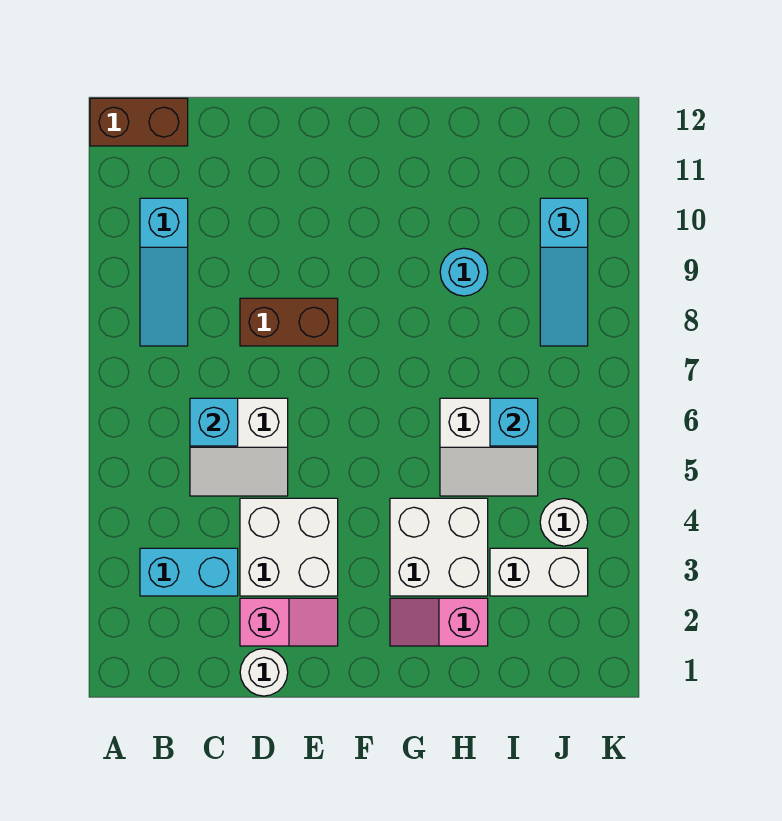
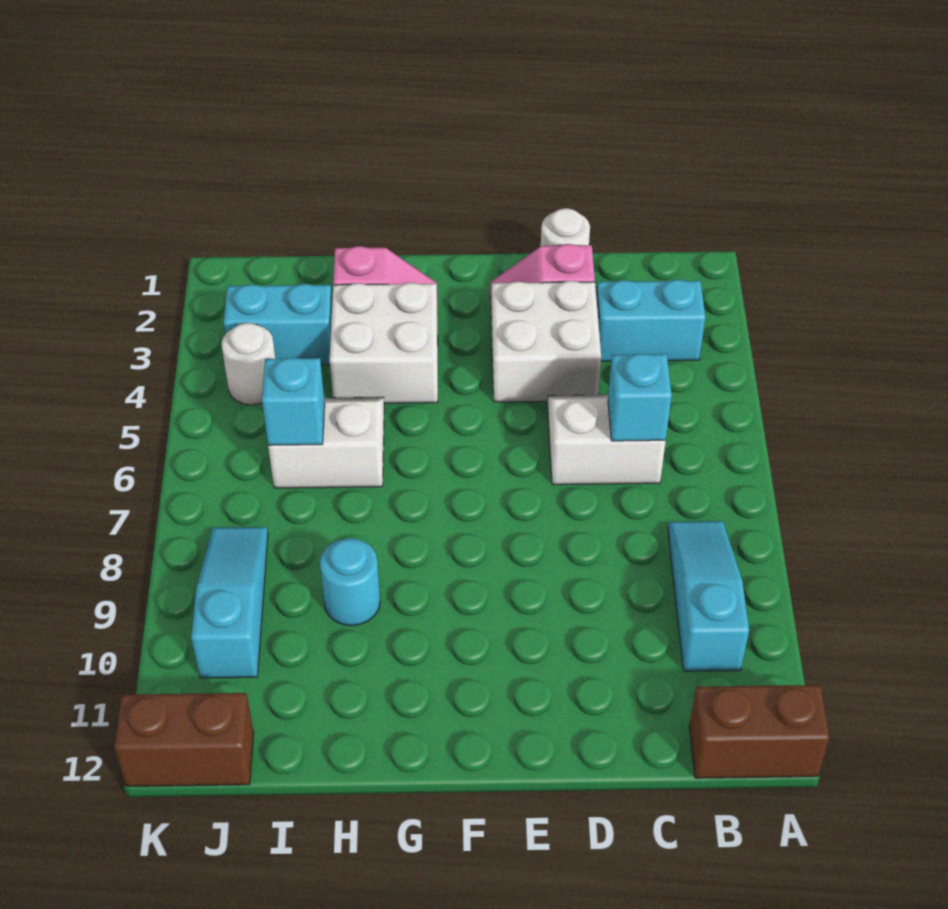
brown brick D8:E8 level 1 -> brown brick J12:K12 level 1
white brick I3:J3 level 1 -> cyan brick I3:J3 level 1

